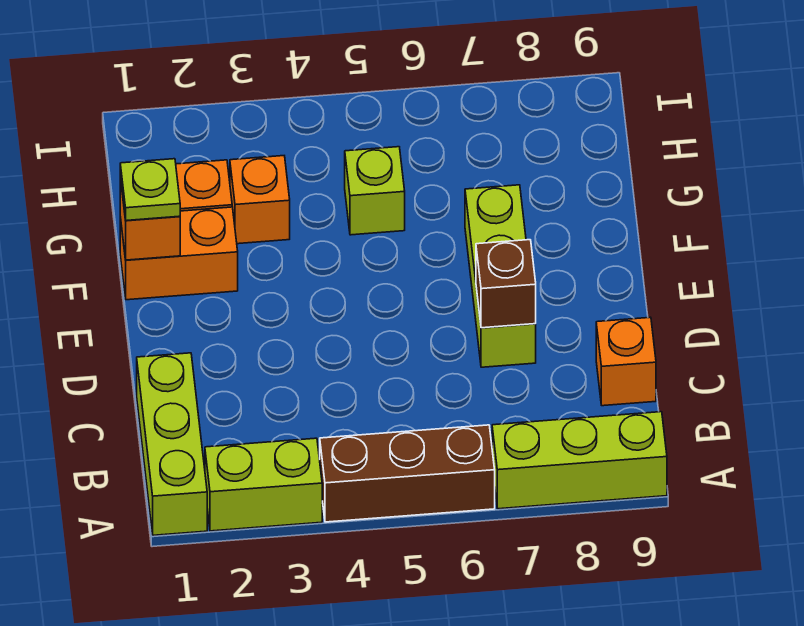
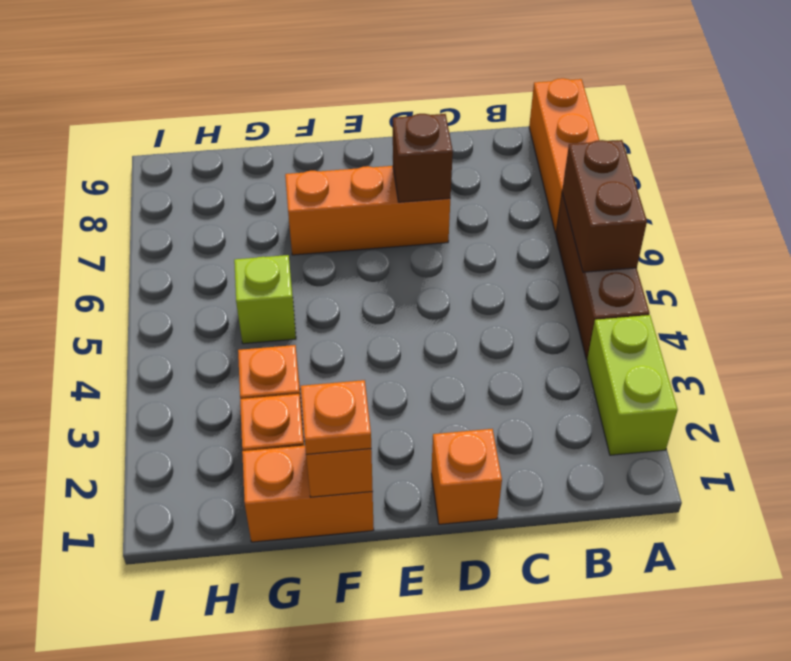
lime brick A1:C1 level 1 -> none
none -> brown brick A5:A6 level 2
lime brick A7:A9 level 1 -> orange brick A7:A9 level 1
orange brick C9 level 1 -> orange brick D1 level 1
lime brick D7:F7 level 1 -> orange brick D7:F7 level 1
orange brick F1:F2 level 1 -> orange brick F1:G1 level 1
lime plate F1 level 3 -> orange plate F1 level 3

